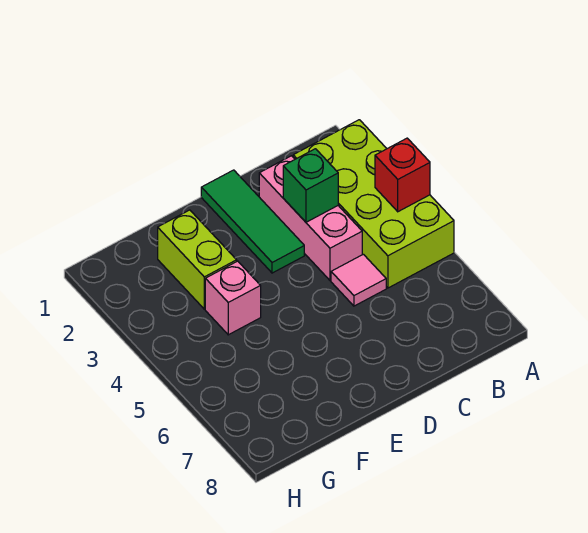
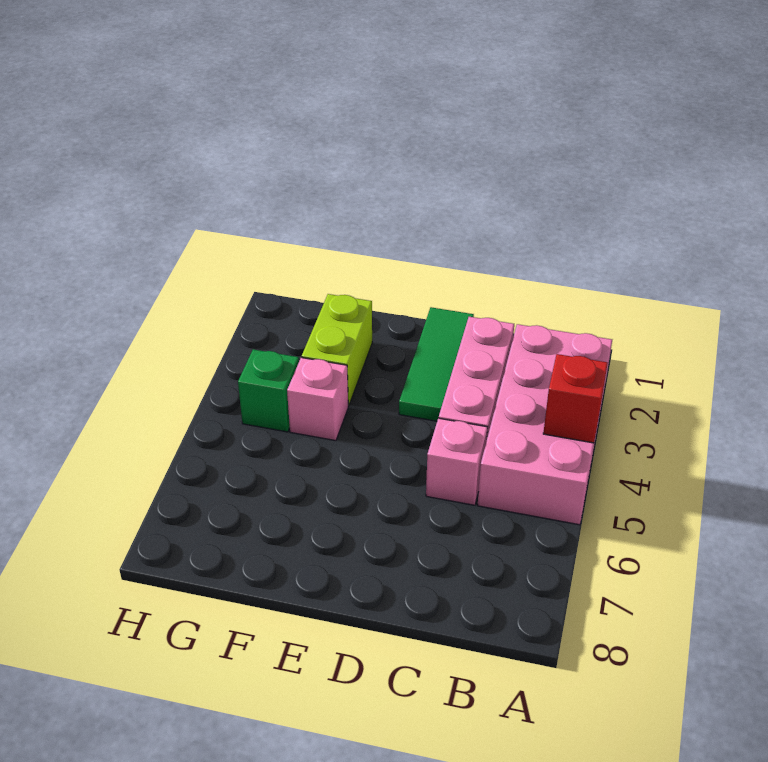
lime brick A2:B5 level 1 -> pink brick A2:B5 level 1
green brick C3 level 2 -> green brick G4 level 1
pink tile C5 level 1 -> pink brick C5 level 1

